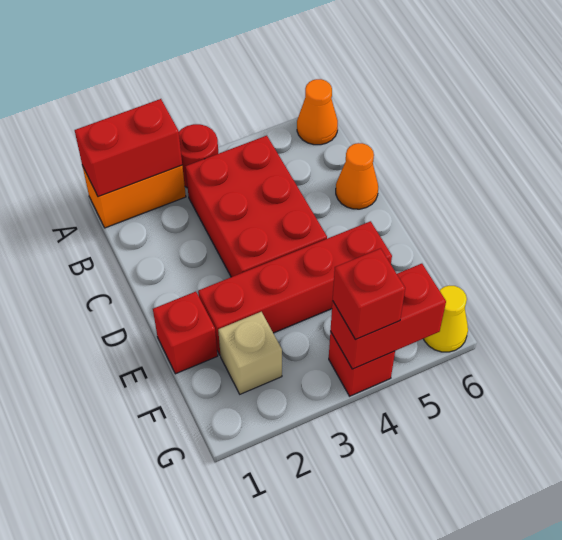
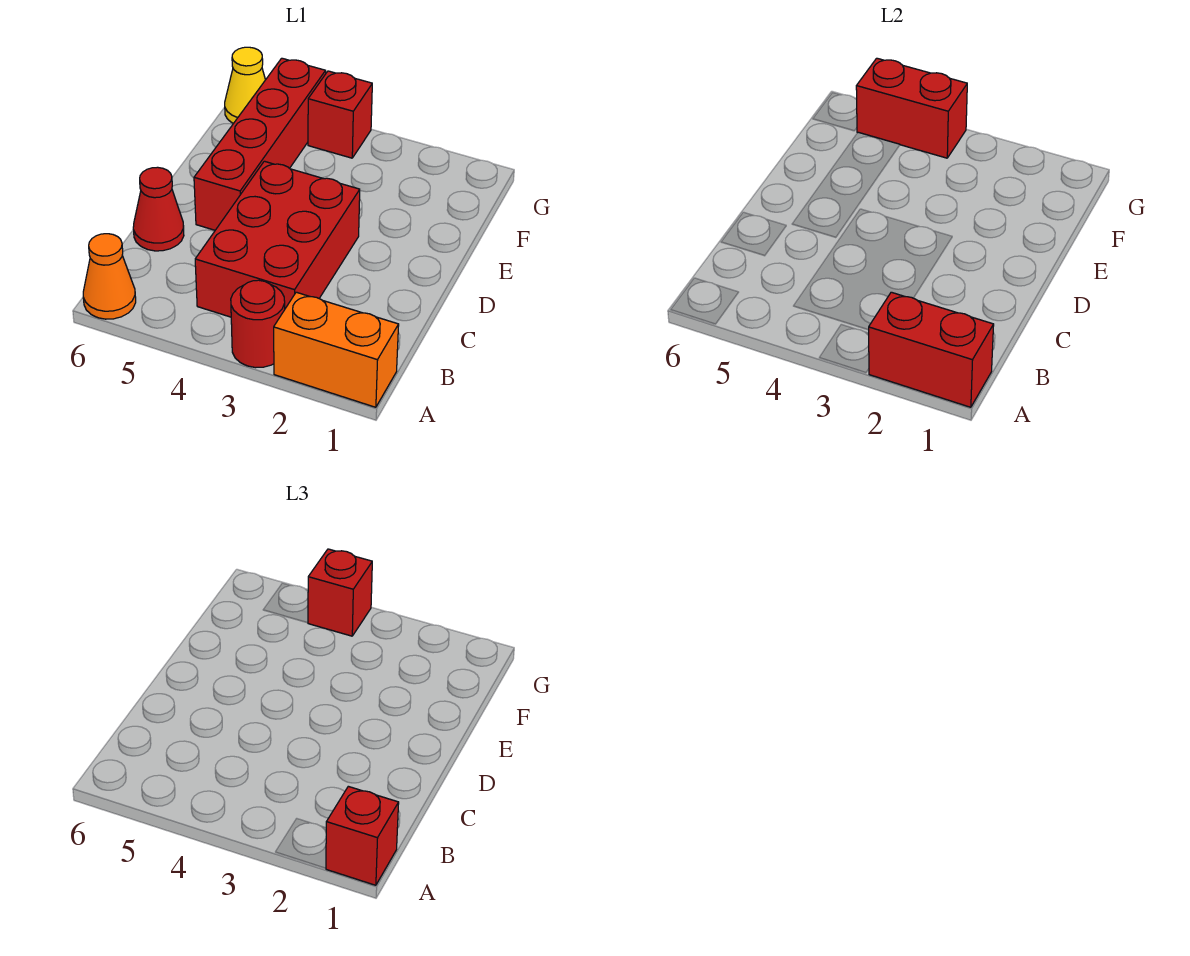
orange cone C6 level 1 -> red cone C6 level 1
red brick E1 level 1 -> red brick A1 level 3
red brick E2:E5 level 1 -> red brick D5:G5 level 1
tan brick F2 level 1 -> none

